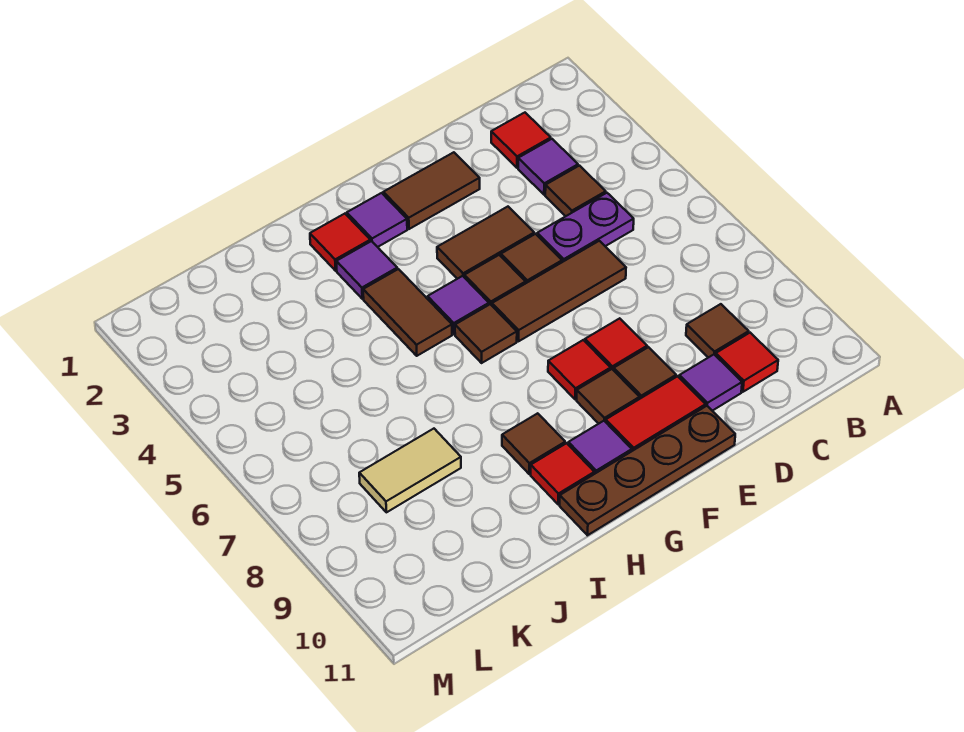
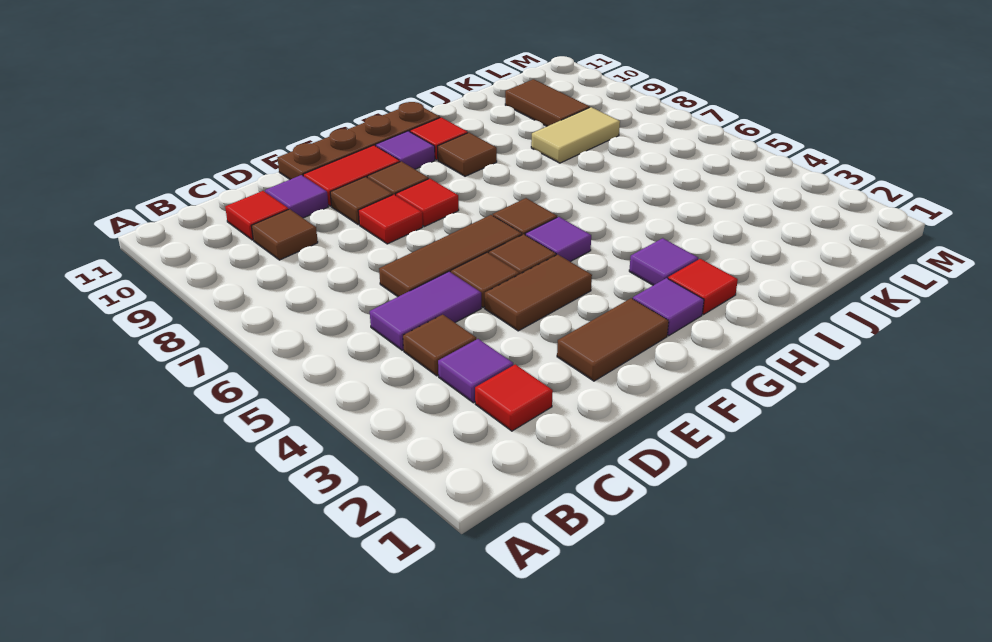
purple plate C5:D5 level 1 -> purple tile C5:D5 level 1
brown tile H4:H5 level 1 -> brown tile K9:K10 level 1

